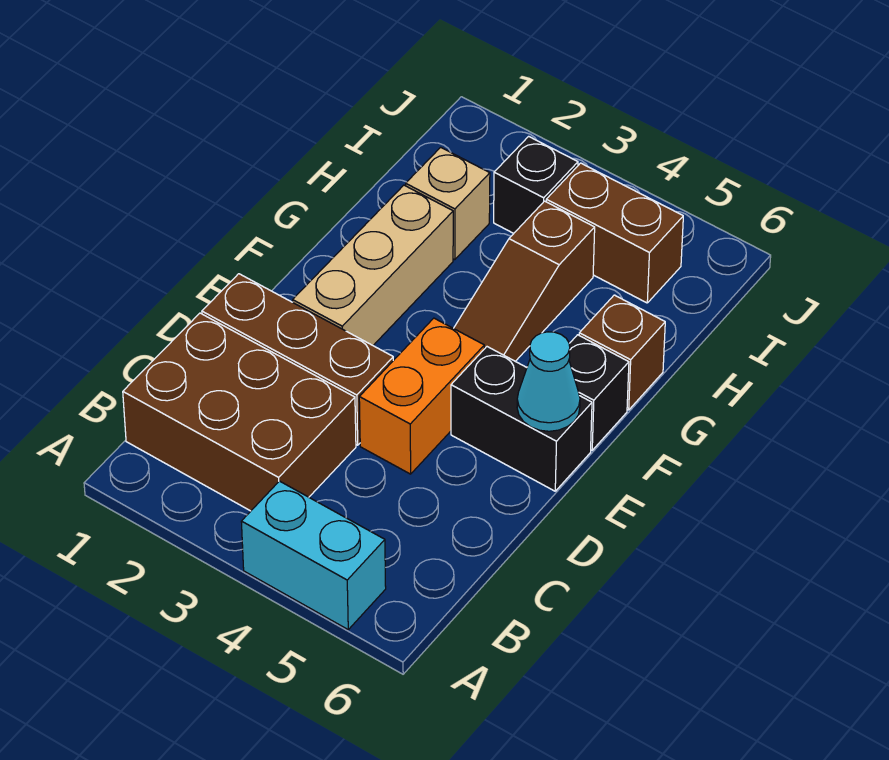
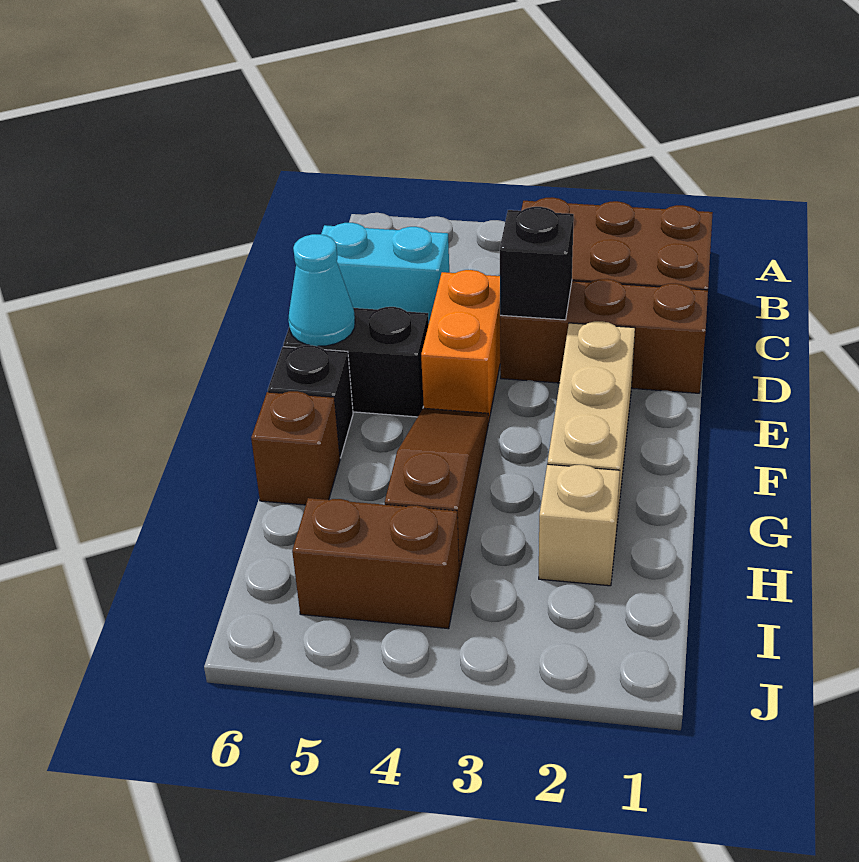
cyan brick A4:A5 level 1 -> cyan brick C5:C6 level 1
black brick I3 level 1 -> black brick D3 level 2

